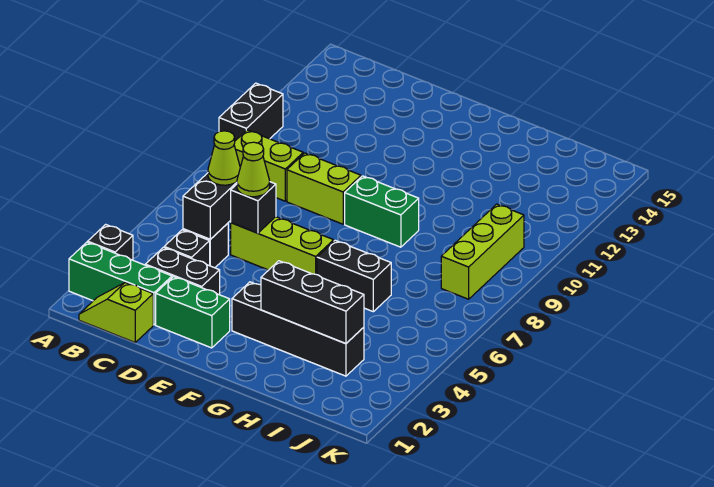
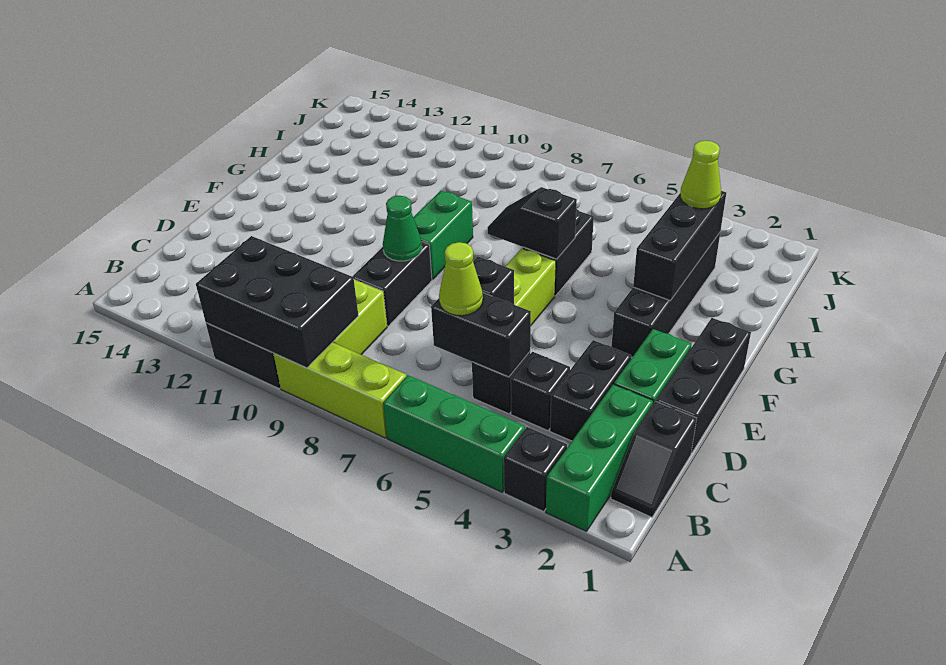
none -> green brick A4:A6 level 1
none -> black brick A9:B11 level 2
lime slope B1:C1 level 1 top C -> black slope B1:C1 level 1 top C
none -> black brick D1:F1 level 1
lime cone D6 level 3 -> lime cone I3 level 3
lime brick D9:E9 level 1 -> black brick D9:E9 level 1
none -> green cone E9 level 2
none -> black slope G6:G7 level 2 top 6
lime brick J8:J10 level 1 -> lime brick A7:A9 level 1

